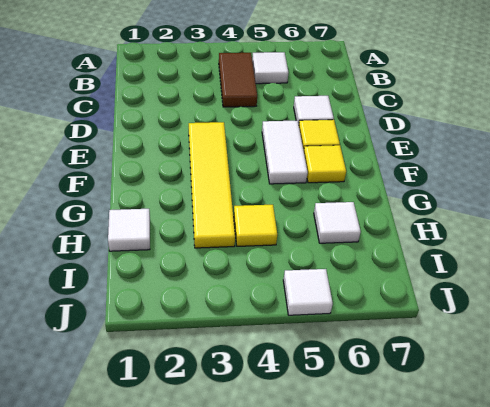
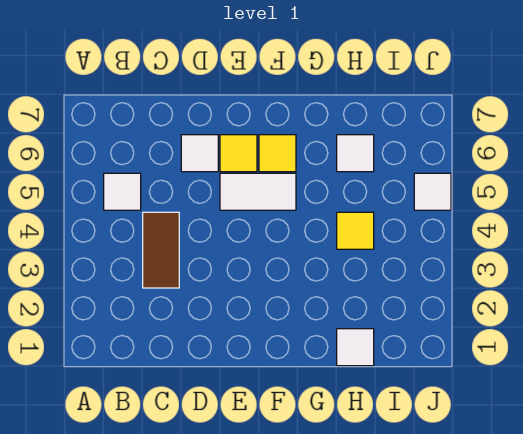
brown tile B4:C4 level 1 -> brown tile C3:C4 level 1
yellow tile E3:H3 level 1 -> none

